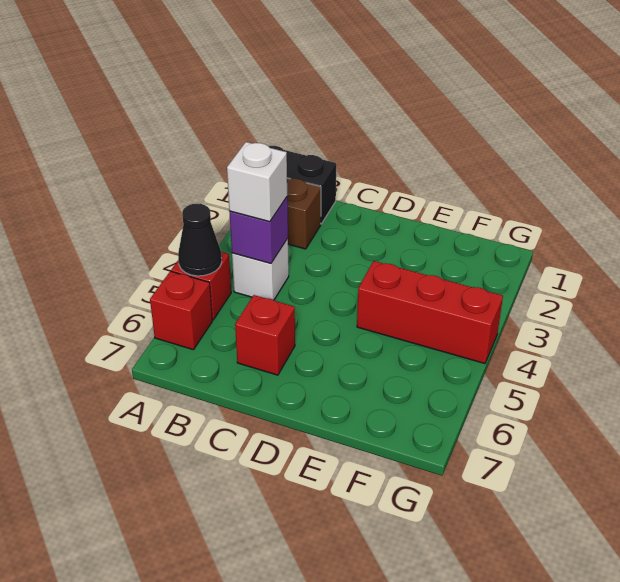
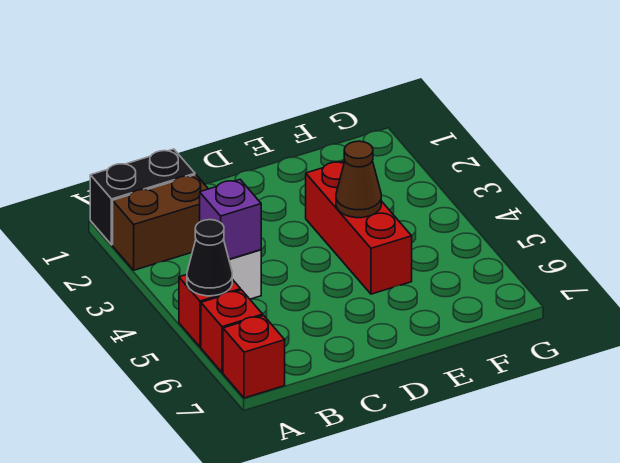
white brick B4 level 3 -> none
red brick C6 level 1 -> red brick A7 level 1
red brick E4:G4 level 1 -> red brick E3:E5 level 1
none -> brown cone E4 level 2

